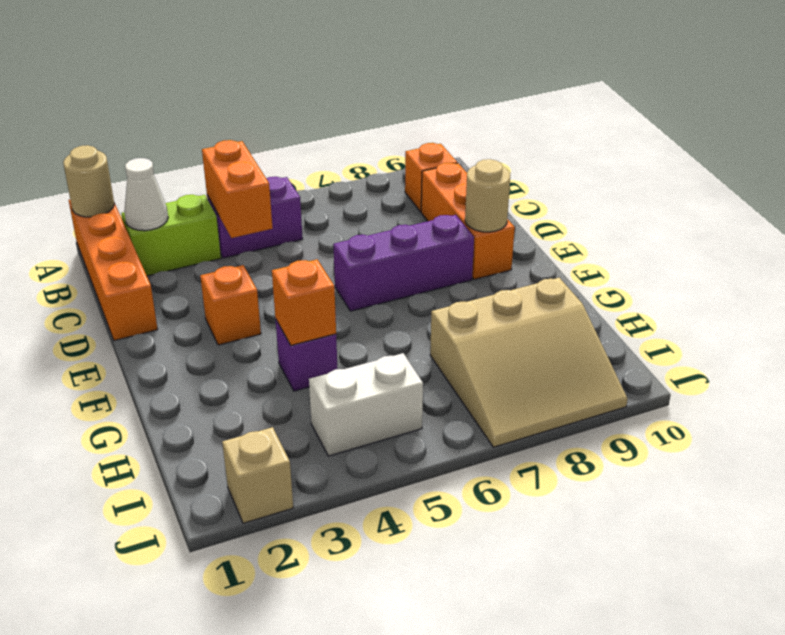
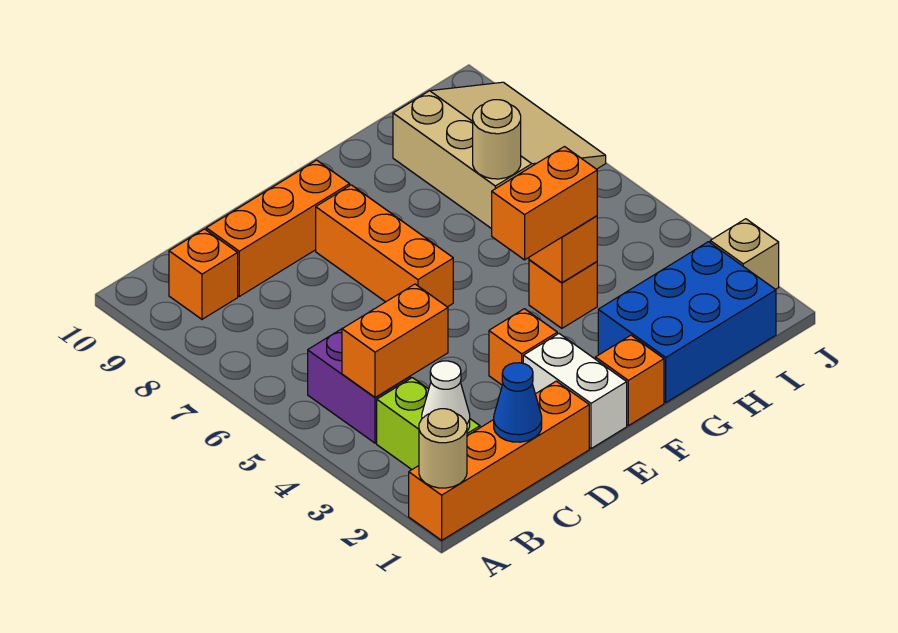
none -> blue cone C1 level 2
purple brick E6:E8 level 1 -> orange brick E6:E8 level 1
tan round brick E9 level 2 -> tan round brick H7 level 2
none -> orange brick F1 level 1
none -> orange brick F4:G4 level 3
none -> blue brick G1:I2 level 1
purple brick G4 level 1 -> orange brick G4 level 1
white brick I4:I5 level 1 -> white brick E1:E2 level 1

